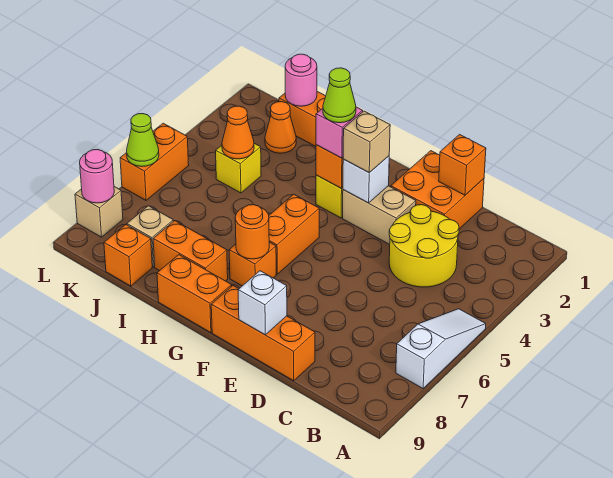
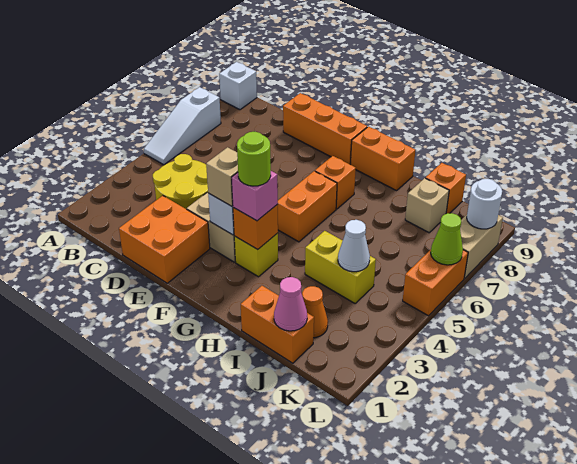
orange brick D1 level 2 -> none
white brick E9 level 2 -> white brick A9 level 1
lime cone G3 level 4 -> lime round brick G3 level 4
orange round brick G7 level 2 -> none
orange brick H8:I8 level 1 -> none
pink round brick J1 level 2 -> pink cone J1 level 2
yellow brick J4 level 1 -> yellow brick I4:J4 level 1
orange cone J4 level 2 -> white cone J4 level 2
tan brick L8 level 1 -> tan brick L7:L8 level 1
pink round brick L8 level 2 -> white round brick L8 level 2

